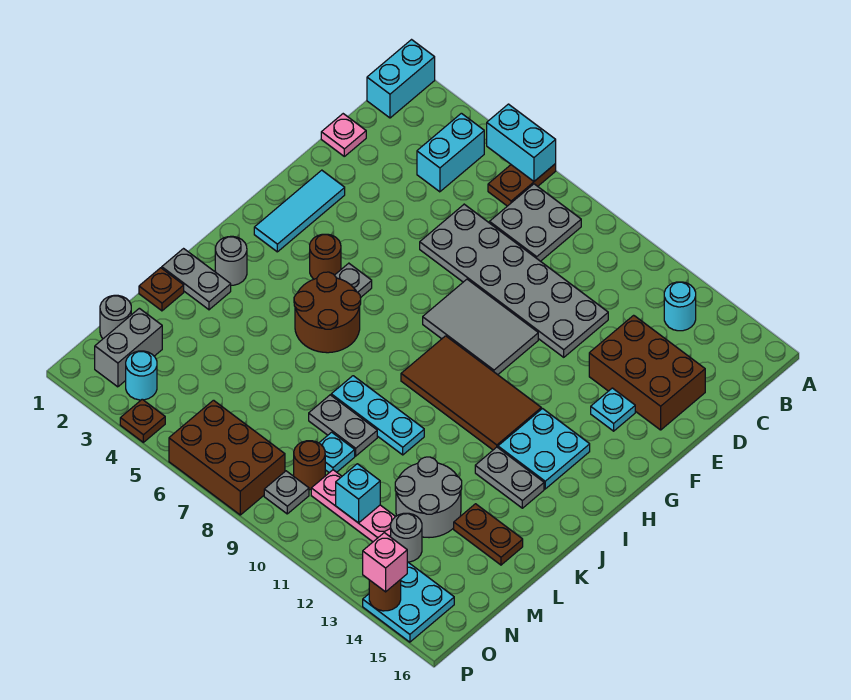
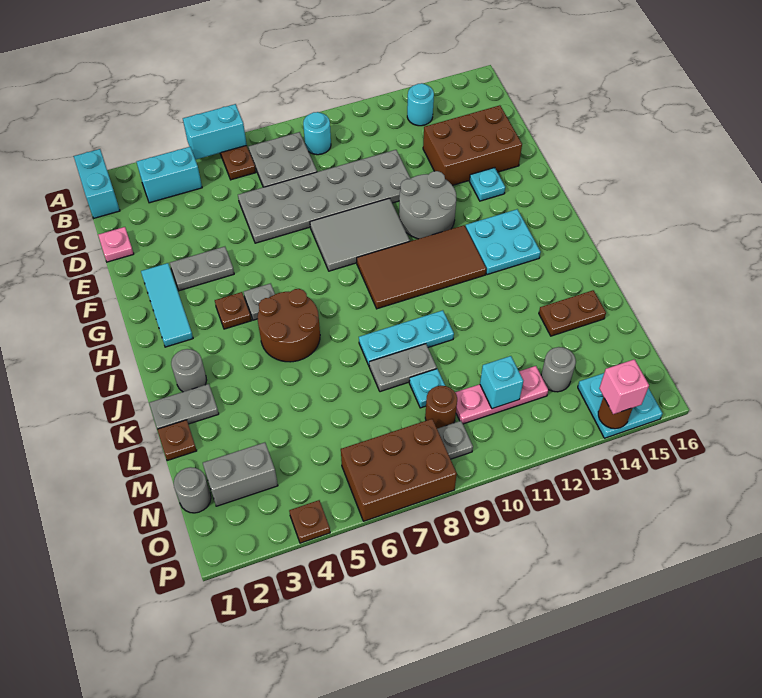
cyan brick B4:C4 level 1 -> cyan brick B3:B4 level 1
brown round brick H4 level 1 -> brown plate H4 level 1
grey plate J13:J14 level 1 -> grey plate F3:F4 level 1
grey round brick L12:M13 level 1 -> grey round brick F11:G12 level 1
grey brick N2:O2 level 1 -> grey brick N2:N3 level 1
cyan round brick O3 level 1 -> cyan round brick B9 level 1

